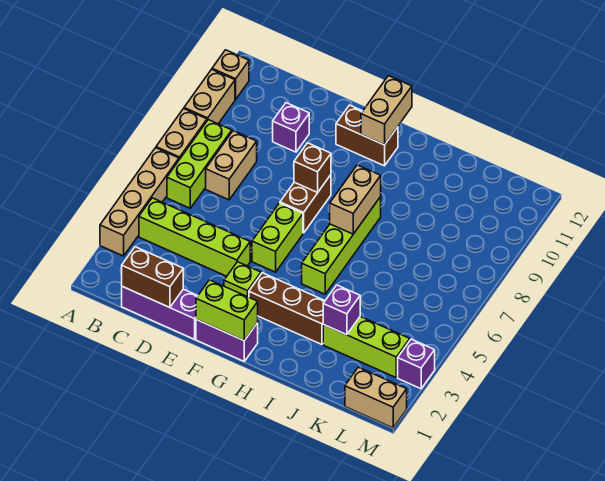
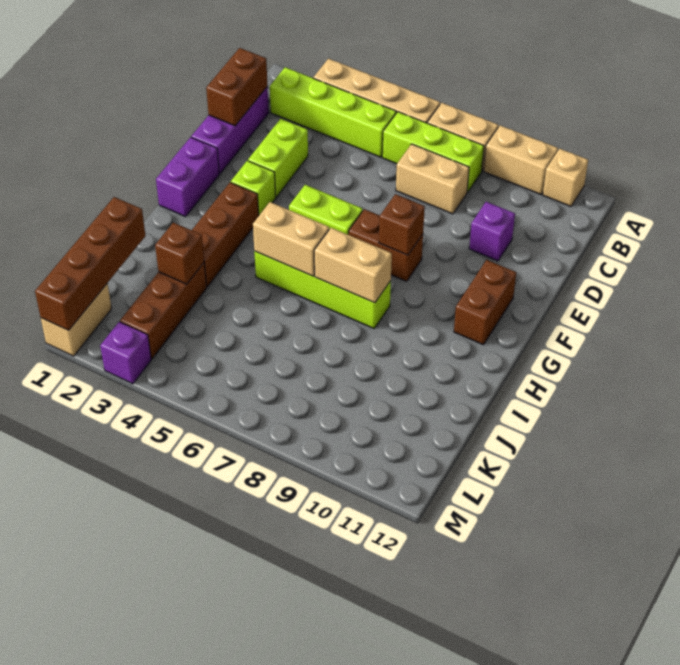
lime brick B4:E4 level 1 -> lime brick B2:B5 level 1
lime brick F1:G1 level 2 -> lime brick D3:E3 level 1
tan brick G11:G12 level 2 -> tan brick H5:H6 level 2
none -> brown brick J1:M1 level 2
lime brick J3:L3 level 1 -> brown brick J3:L3 level 1
purple brick J3 level 2 -> brown brick J3 level 2

